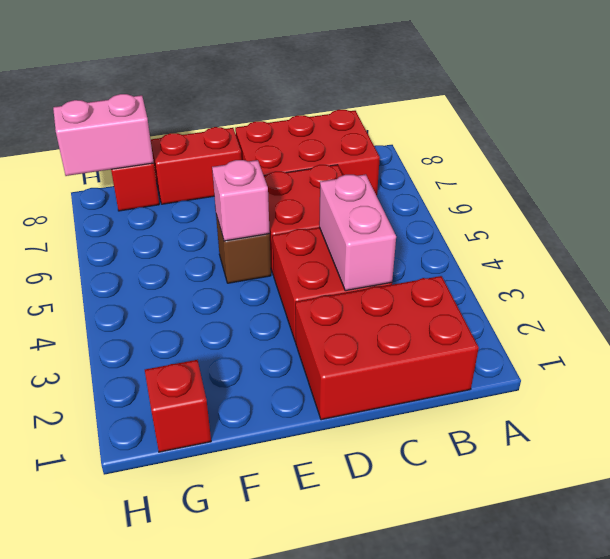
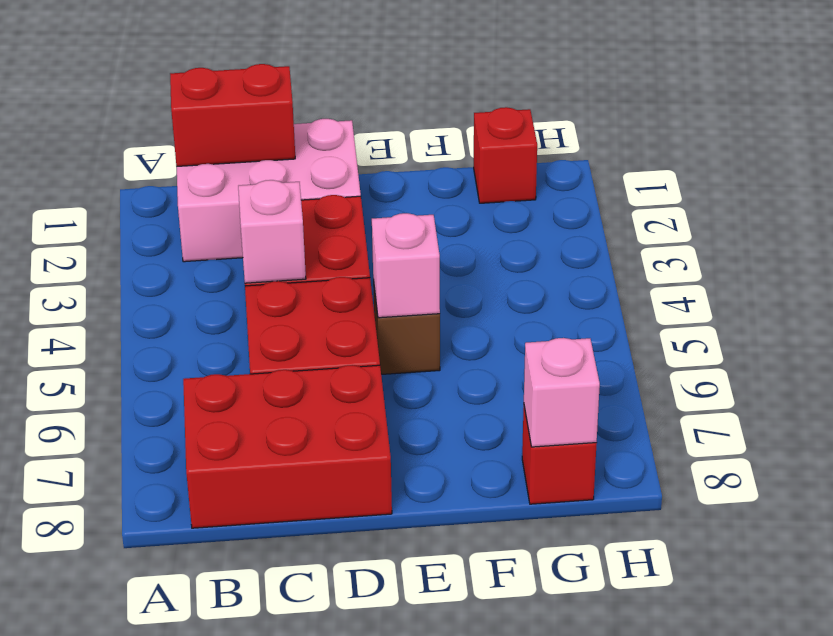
red brick B1:D2 level 1 -> pink brick B1:D2 level 1
pink brick C3:C4 level 2 -> pink brick C4 level 2
red brick E8:F8 level 1 -> red brick B1:C1 level 2
pink brick G8:H8 level 2 -> pink brick G8 level 2

